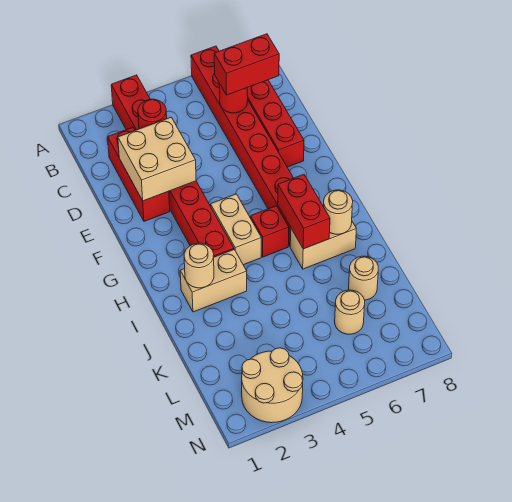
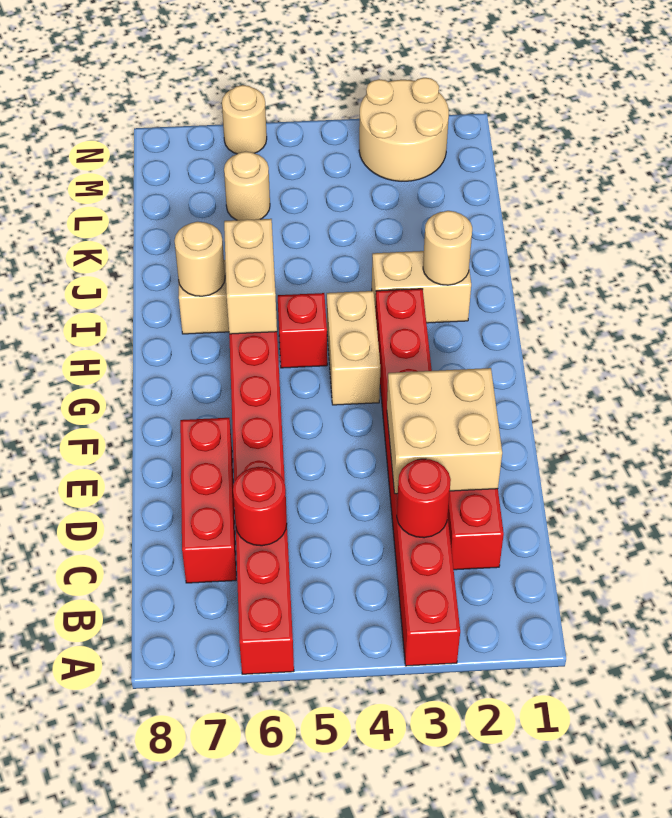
red brick C6:C7 level 3 -> none
red brick H6:I6 level 2 -> tan brick H6:I6 level 2
tan round brick K7 level 1 -> tan round brick N6 level 1

